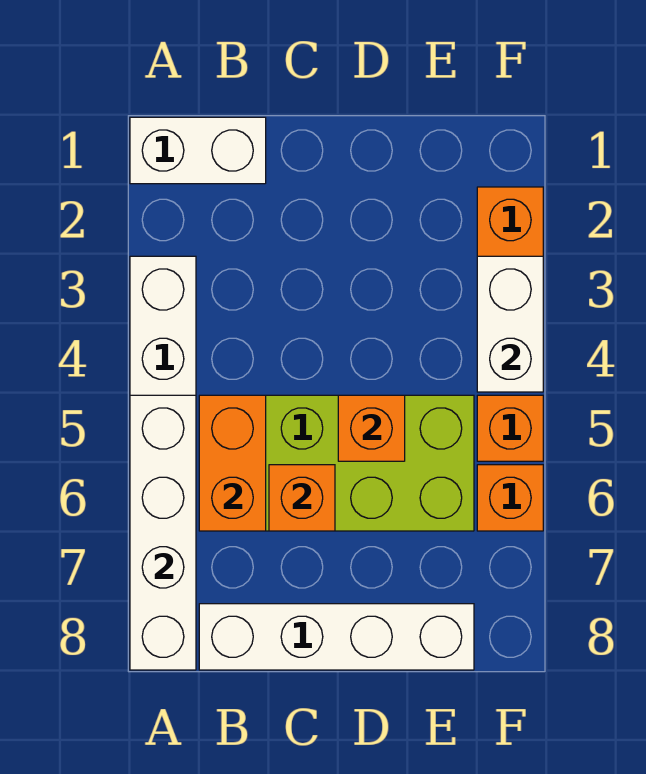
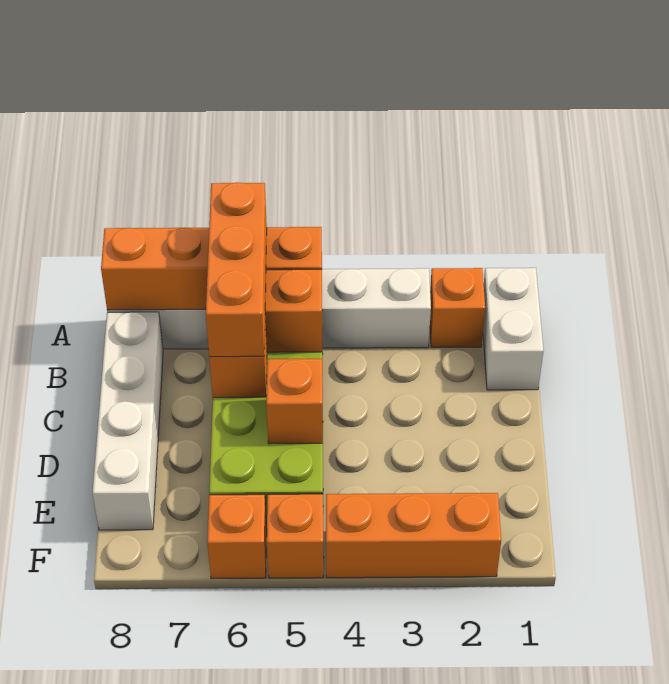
none -> orange brick A2 level 1
white brick A5:A8 level 2 -> orange brick A5:A8 level 2
none -> orange brick A6:C6 level 3
white brick F3:F4 level 2 -> none

